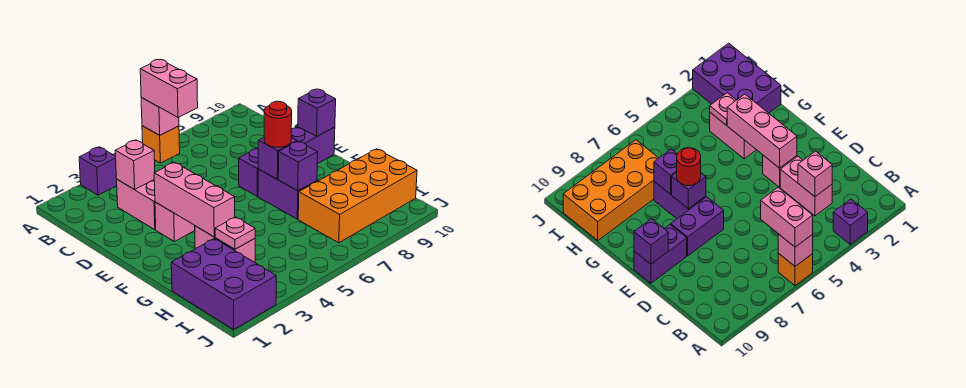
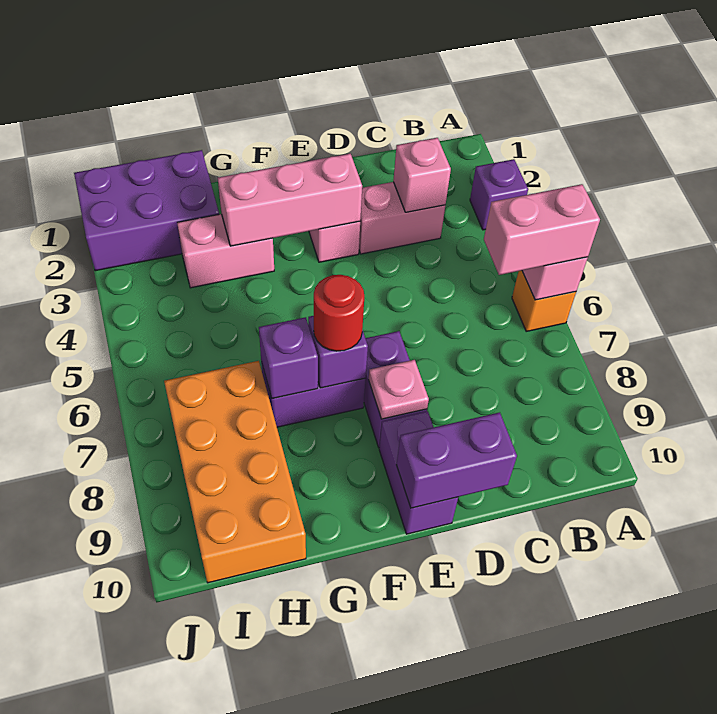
purple brick E10 level 2 -> purple brick D10:E10 level 2
pink plate H3 level 2 -> pink plate E8 level 2

